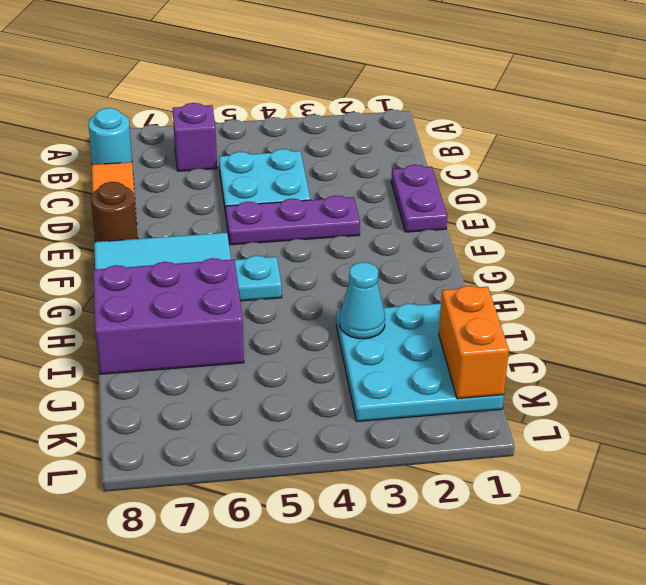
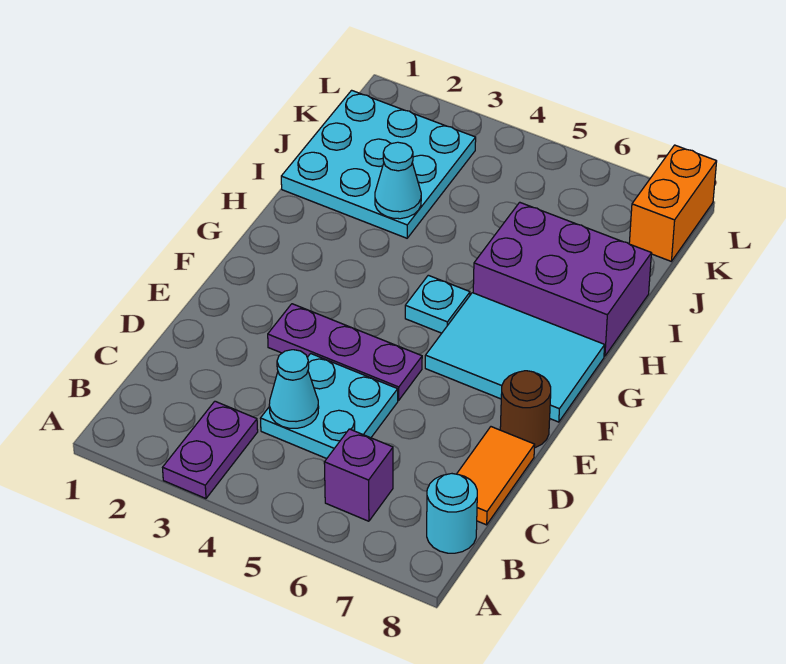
none -> cyan cone C4 level 2
purple plate D1:E1 level 1 -> purple plate A3:B3 level 1
orange brick J1:K1 level 2 -> orange brick K8:L8 level 1

